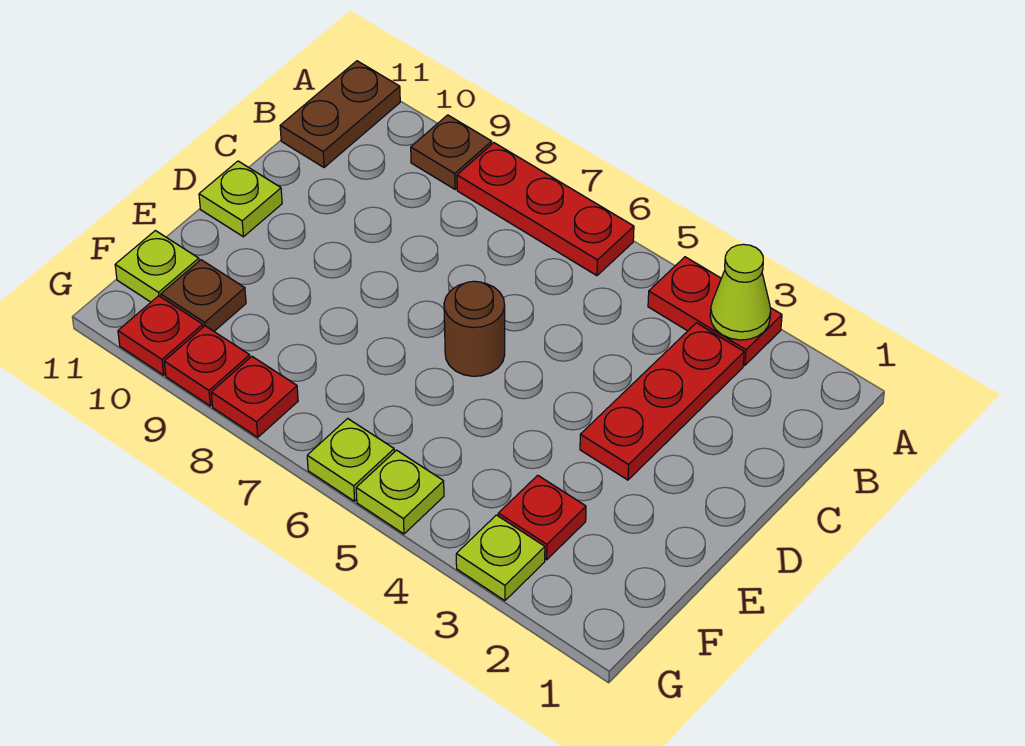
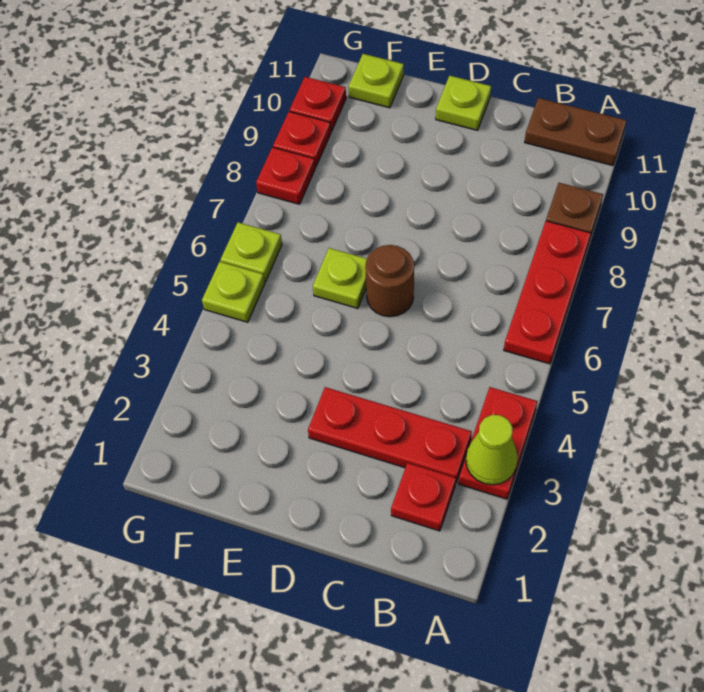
red plate F3 level 1 -> red plate B2 level 1
brown plate F10 level 1 -> none
lime plate G3 level 1 -> lime plate E6 level 1

